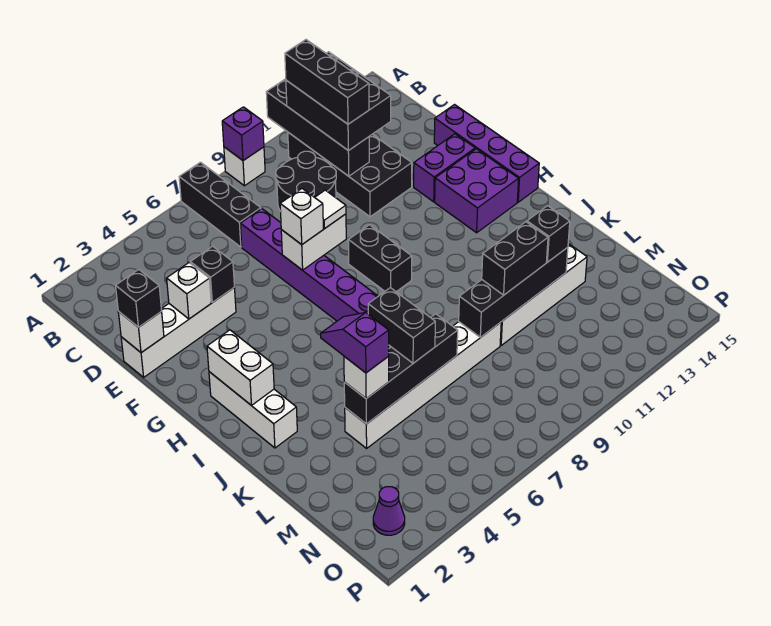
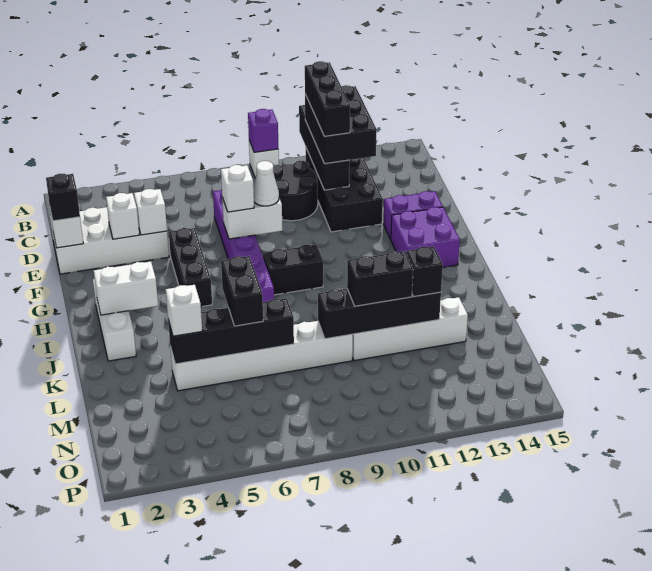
black brick A7:C7 level 1 -> black brick F5:H5 level 1
white brick E1:E4 level 1 -> white brick D1:E4 level 1
black brick E4 level 2 -> white brick E4 level 2
purple brick E15:H15 level 1 -> none
white tile F8 level 3 -> white cone F8 level 3
black brick G9:H9 level 1 -> black brick H8:H9 level 1
white brick H2:I2 level 2 -> white brick I2:I3 level 2
purple slope K4:L4 level 4 top L -> none
purple cone O2 level 1 -> none

